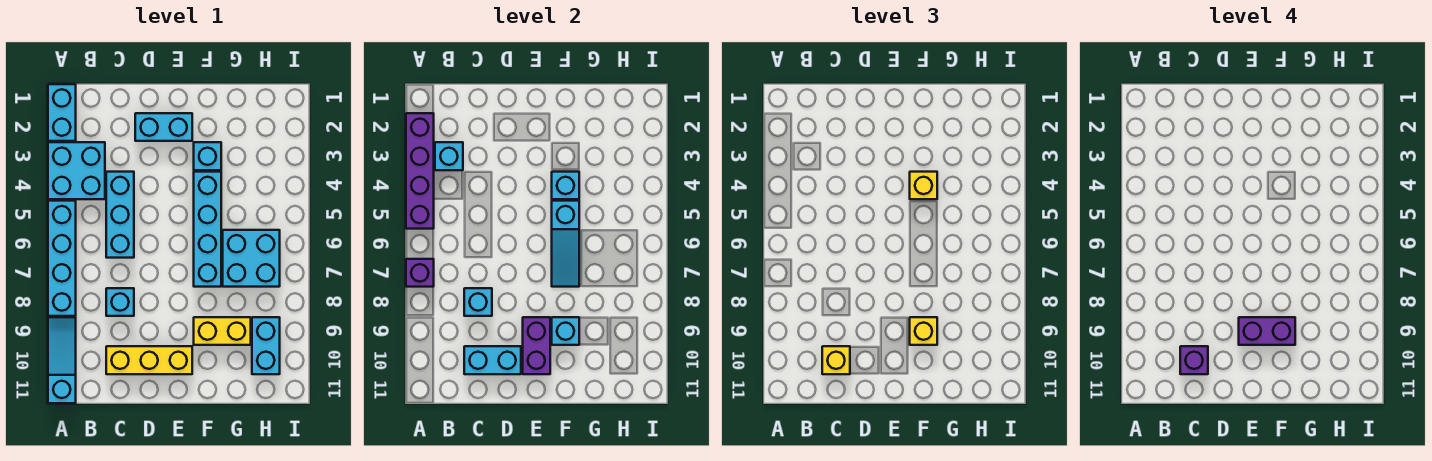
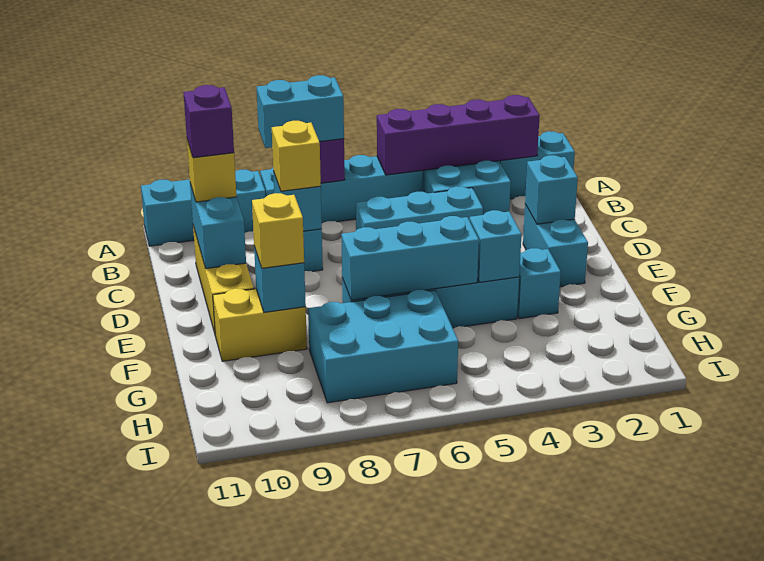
cyan slope A9:A11 level 1 top 11 -> cyan brick A9:A11 level 1
cyan brick B3 level 2 -> cyan brick D2 level 2
purple brick E9:E10 level 2 -> none
purple brick E9:F9 level 4 -> none
yellow brick F4 level 3 -> yellow brick C8 level 3
cyan slope F5:F7 level 2 top 5 -> cyan brick F5:F7 level 2
yellow brick F9:G9 level 1 -> yellow brick F9:F10 level 1
cyan brick G6:H7 level 1 -> cyan brick G6:H8 level 1
cyan brick H9:H10 level 1 -> cyan brick A7:A8 level 3

